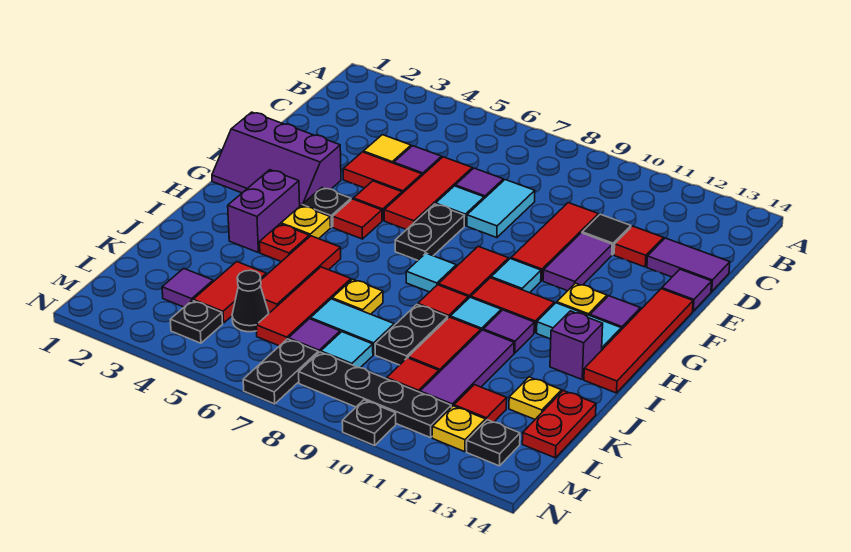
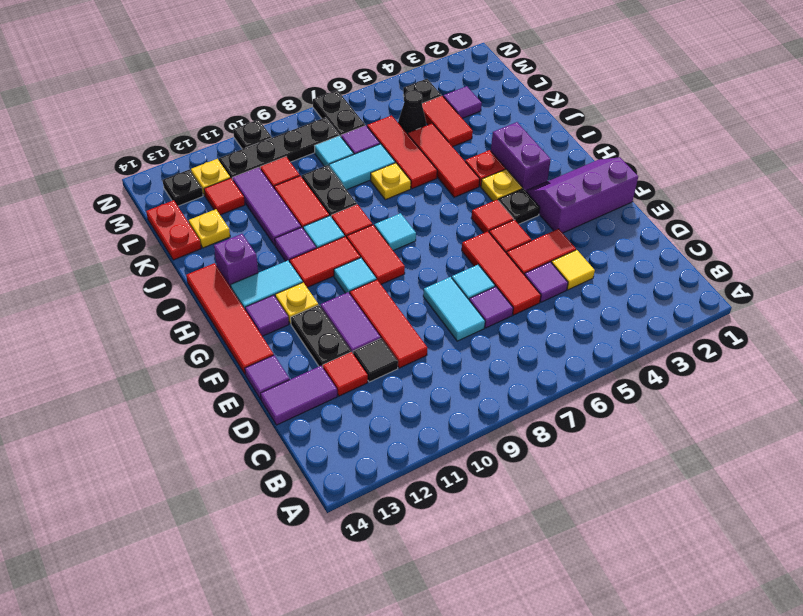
black plate F7:G7 level 1 -> black plate E12:F12 level 1

